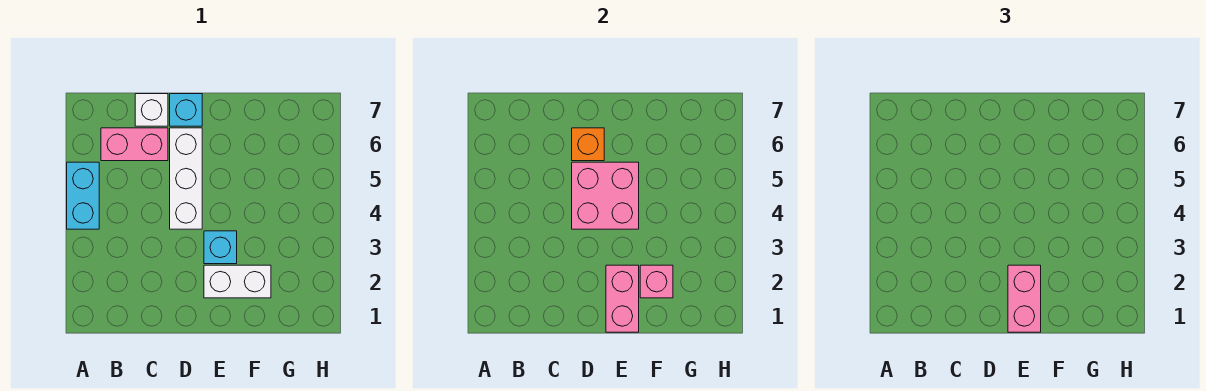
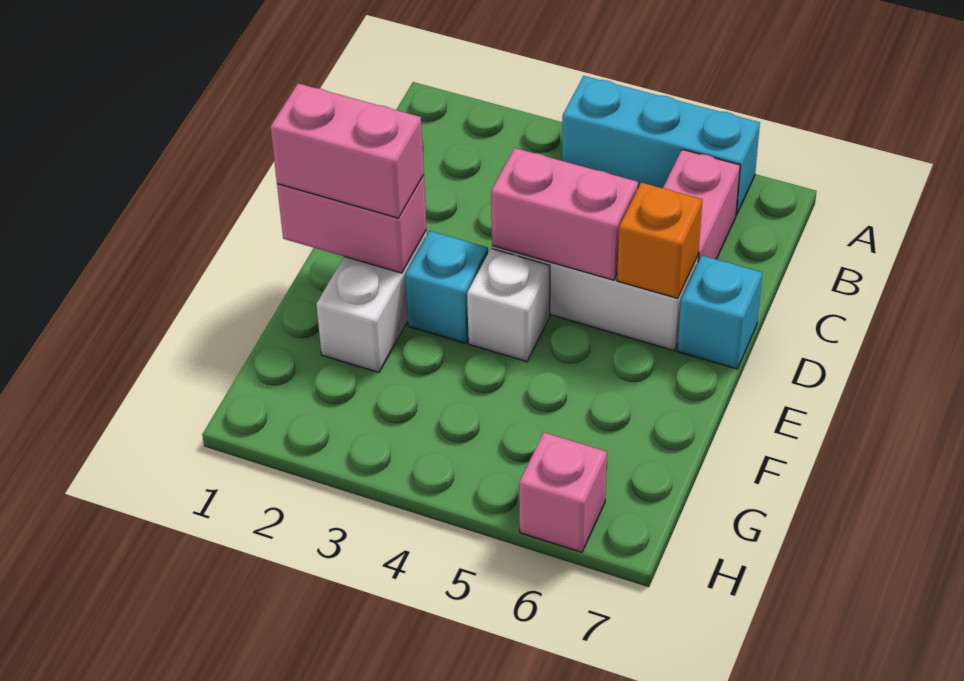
cyan brick A4:A5 level 1 -> cyan brick A4:A6 level 1
white brick C7 level 1 -> white brick E4 level 1
pink brick D4:E5 level 2 -> pink brick D4:D5 level 2
pink brick F2 level 2 -> pink brick H6 level 1

